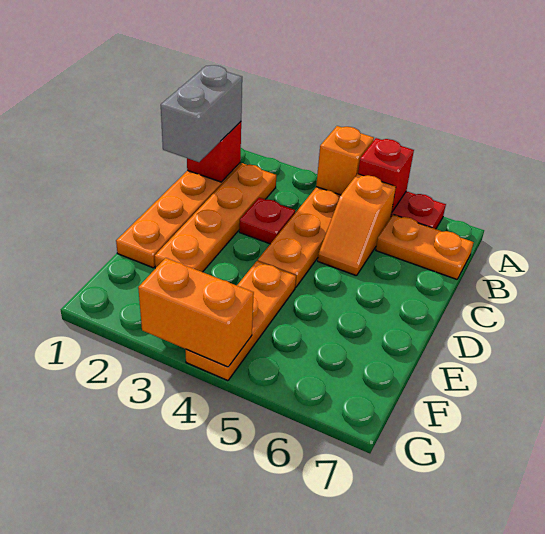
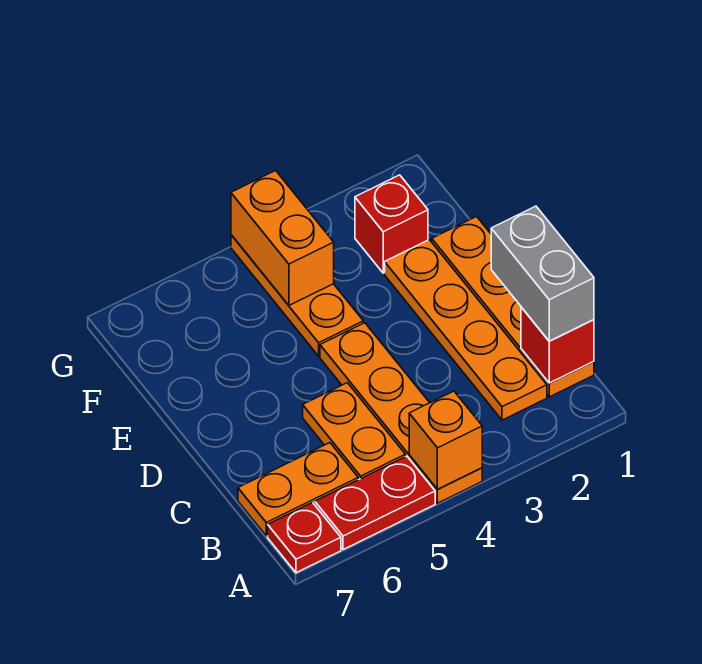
red brick A5 level 2 -> red brick F2 level 1
orange slope B5:C5 level 1 top B -> orange plate B5:C5 level 1
red plate C3 level 1 -> red plate A7 level 1
orange brick G3:G4 level 2 -> orange brick F4:G4 level 2

